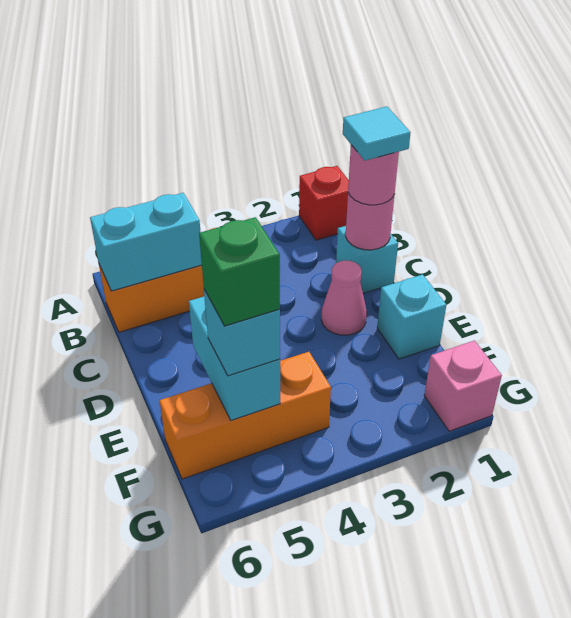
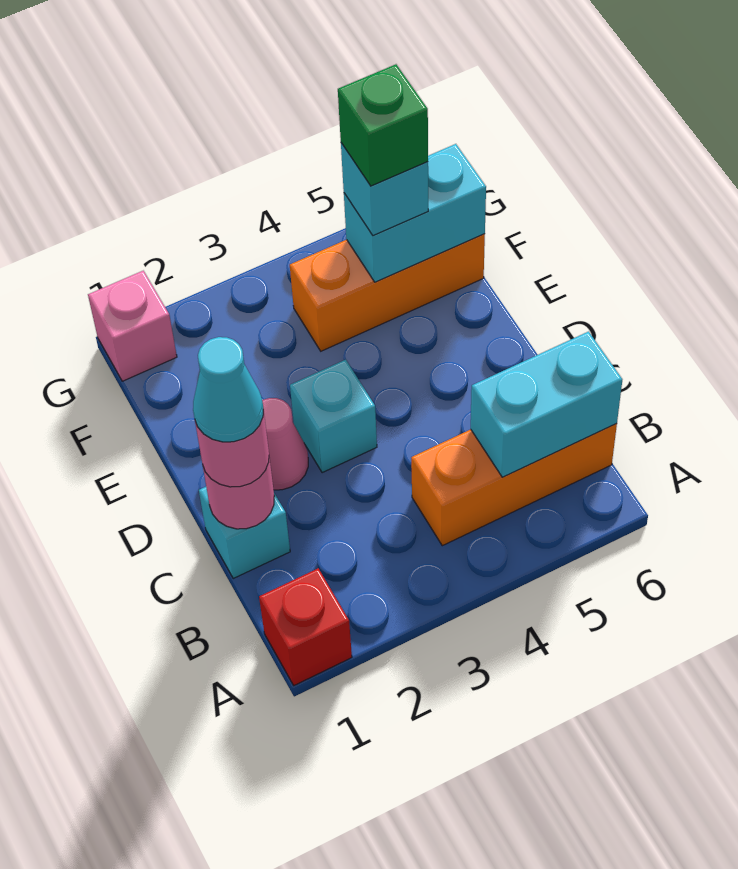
cyan tile C1 level 4 -> cyan cone C1 level 4
cyan brick E1 level 1 -> cyan brick D3 level 1
cyan brick E5:F5 level 2 -> cyan brick F5:F6 level 2

